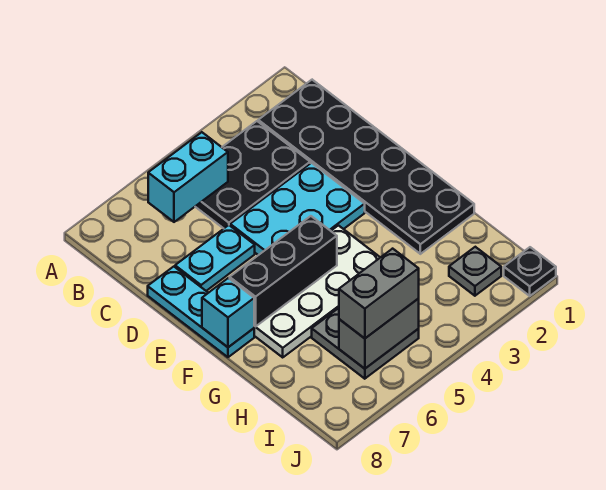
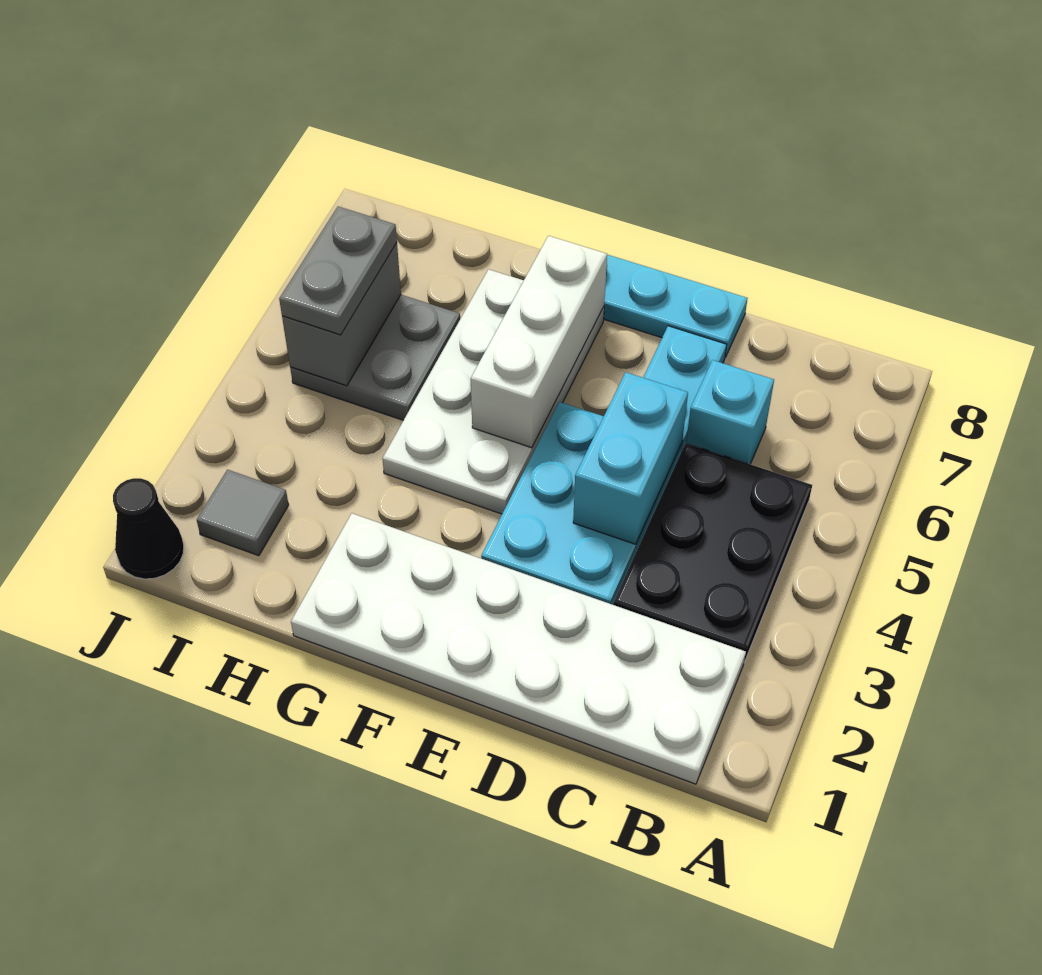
black plate B1:G2 level 1 -> white plate B1:G2 level 1
cyan brick B5:B6 level 2 -> cyan brick D4:D5 level 2
black brick F5:F7 level 2 -> white brick F5:F7 level 2
cyan brick F8 level 2 -> cyan brick C6 level 1
grey plate I2 level 1 -> grey tile I2 level 1
grey brick I5:I6 level 3 -> grey plate I5:I6 level 3
black plate J1 level 1 -> black cone J1 level 1

